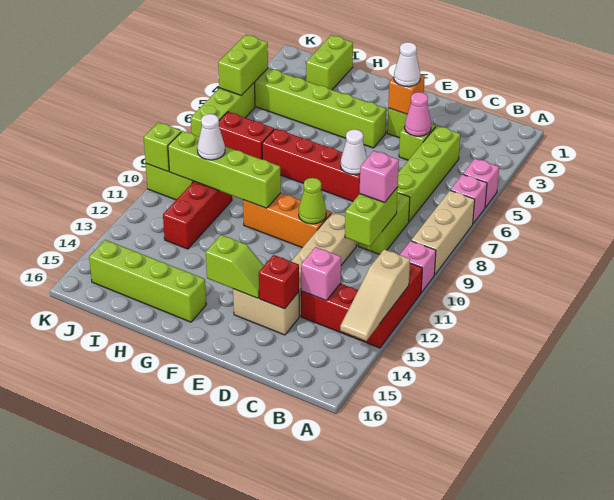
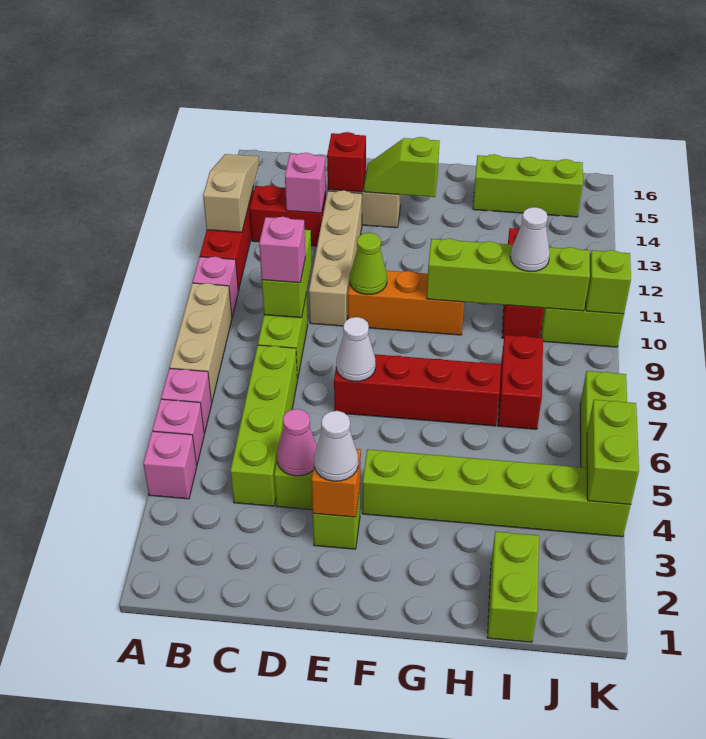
none -> pink brick A4 level 1
lime brick G15:J15 level 1 -> lime brick H15:J15 level 1
red brick I7:J7 level 1 -> red brick I7:I8 level 1

